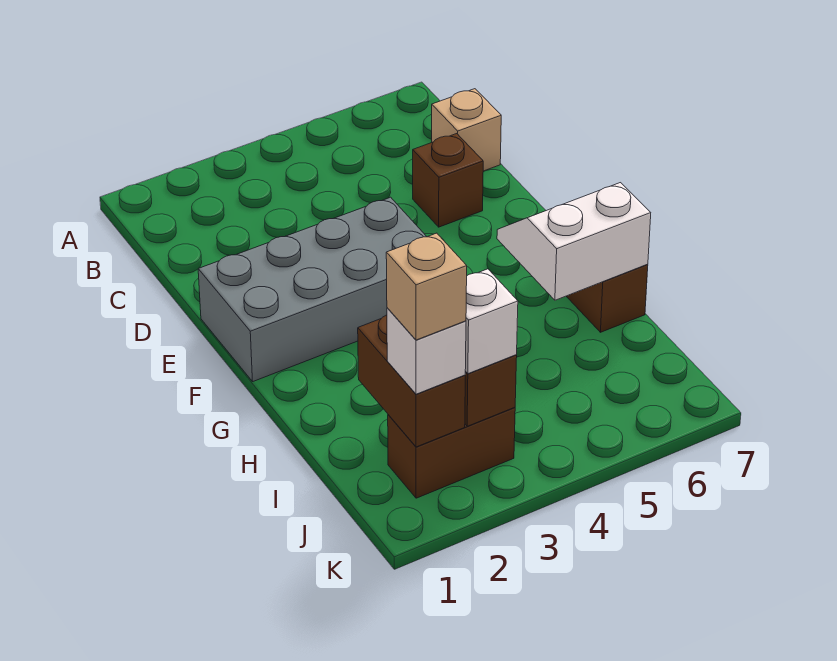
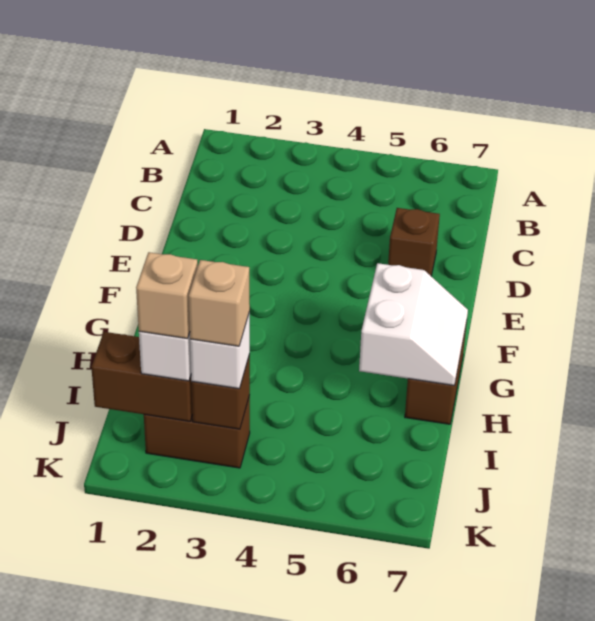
tan brick C7 level 1 -> tan brick J3 level 4
grey brick E1:F4 level 1 -> none
white slope G6:H7 level 2 top H -> white slope G6:H7 level 2 top 6
brown brick I2:J2 level 2 -> brown brick J1:J2 level 2

